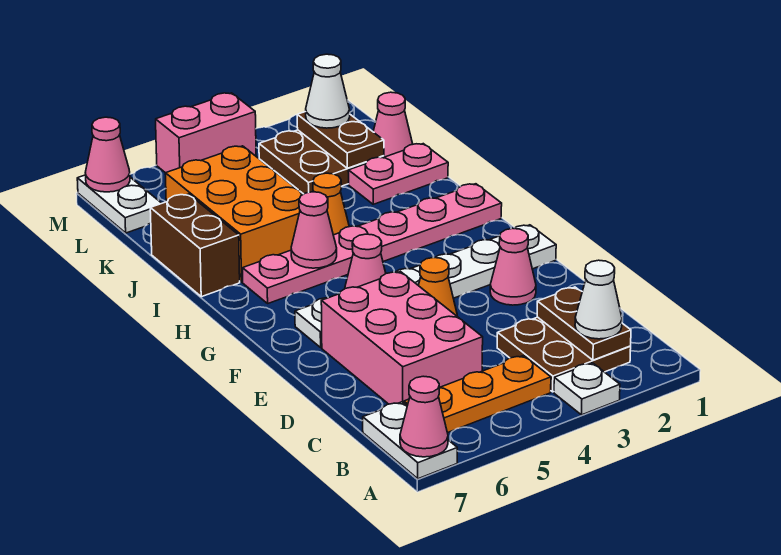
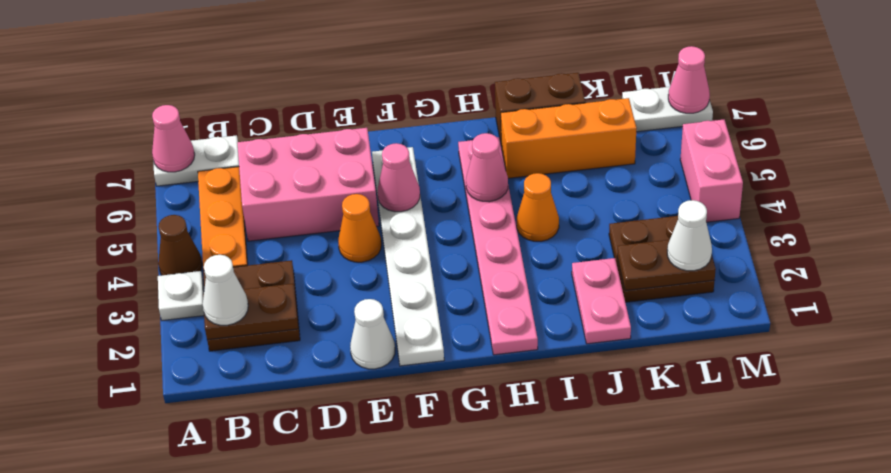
none -> brown cone A4 level 1
none -> white cone E1 level 1
pink cone E2 level 1 -> none
orange brick I5:K6 level 1 -> orange brick I6:K6 level 1
pink cone K1 level 1 -> none

